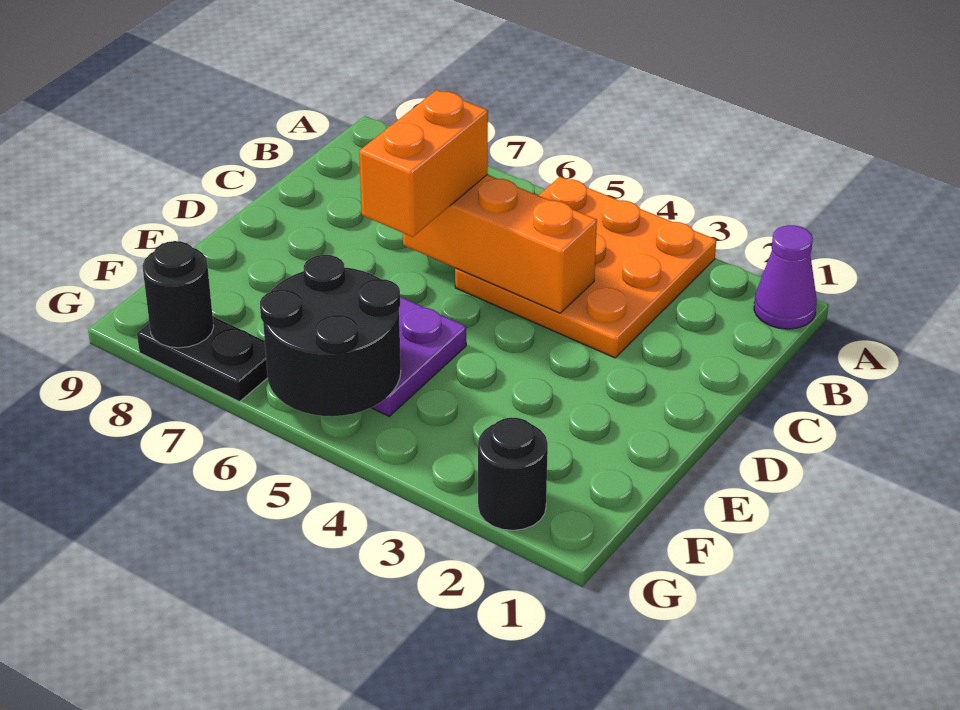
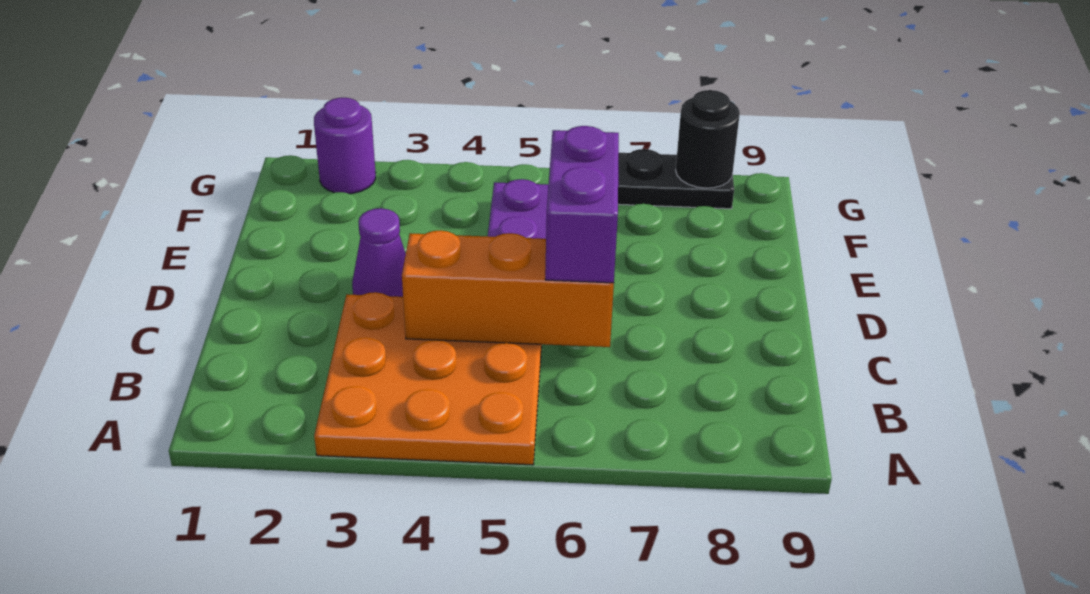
purple cone A1 level 1 -> purple cone D3 level 1
orange brick C6:D6 level 3 -> purple brick C6:D6 level 3
black round brick F5:G6 level 2 -> none
black round brick G2 level 1 -> purple round brick G2 level 1

